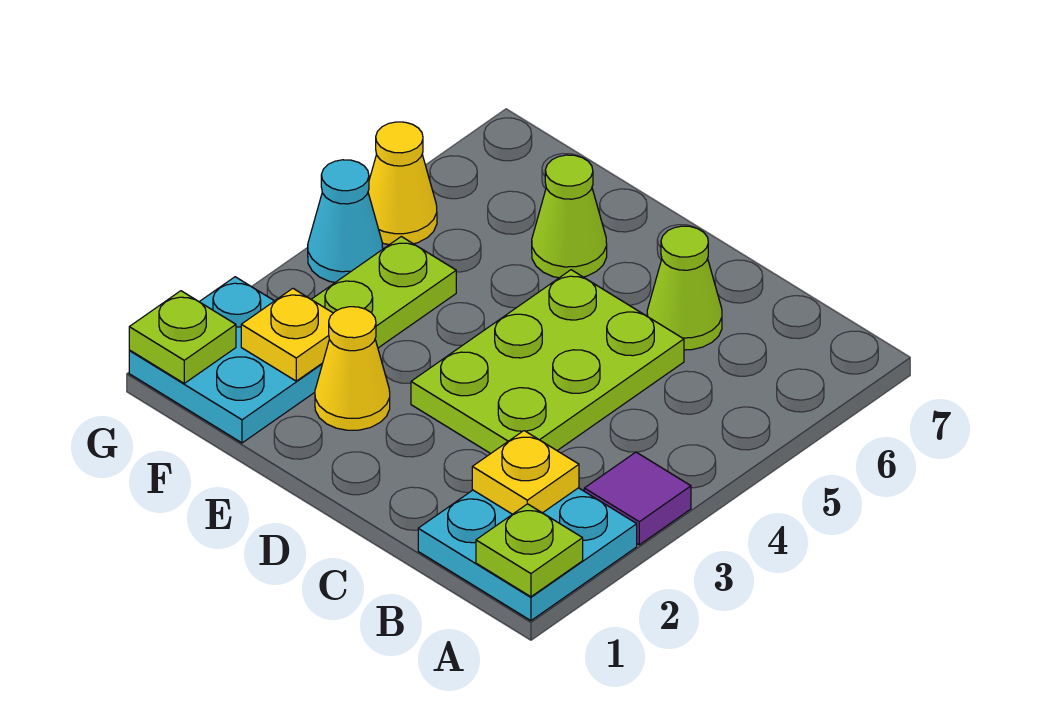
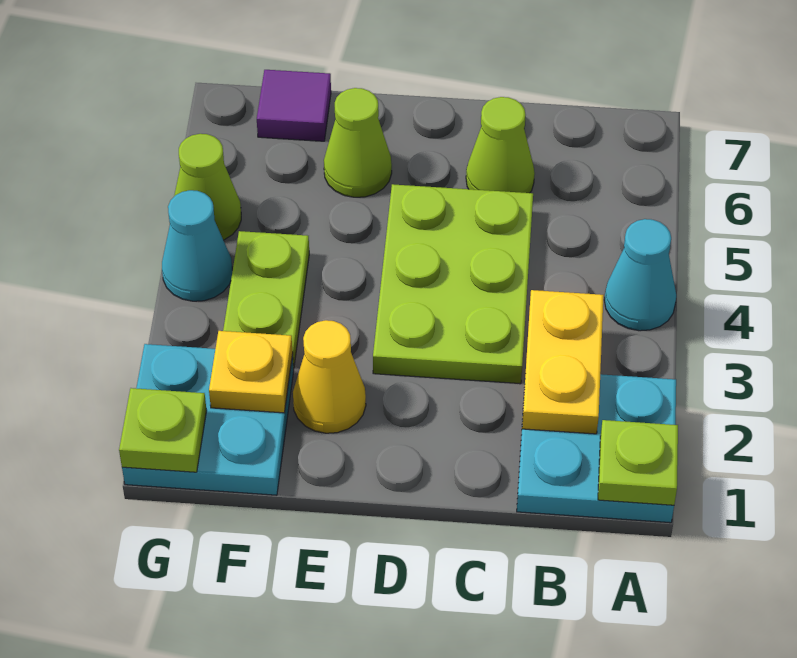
purple tile A3 level 1 -> purple tile F7 level 1
none -> cyan cone A4 level 1
yellow plate B2 level 2 -> yellow plate B2:B3 level 2
yellow cone G5 level 1 -> lime cone G5 level 1

